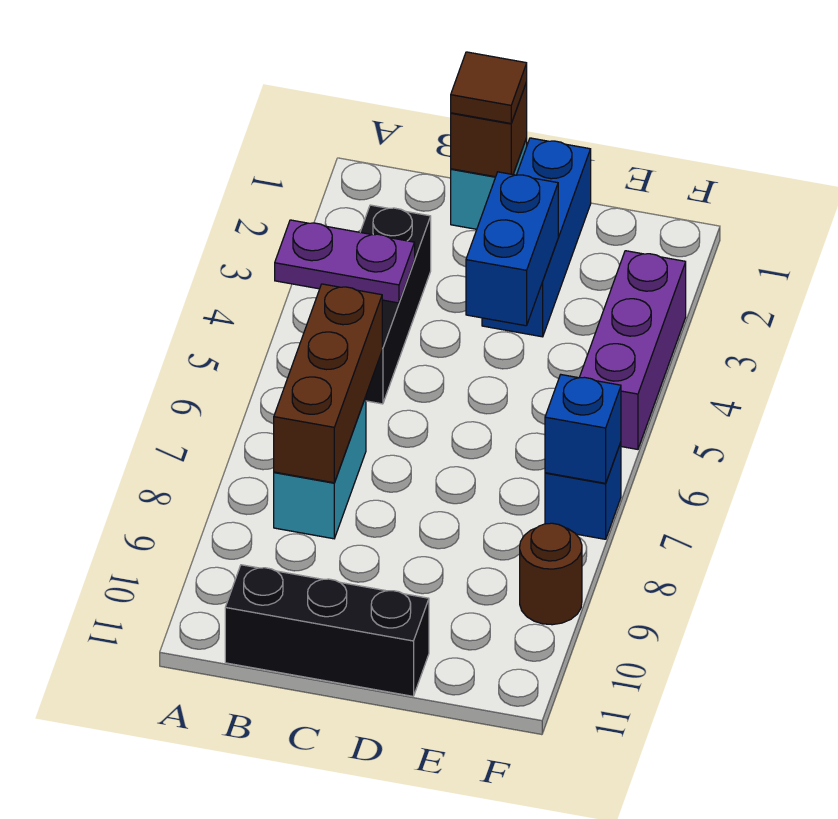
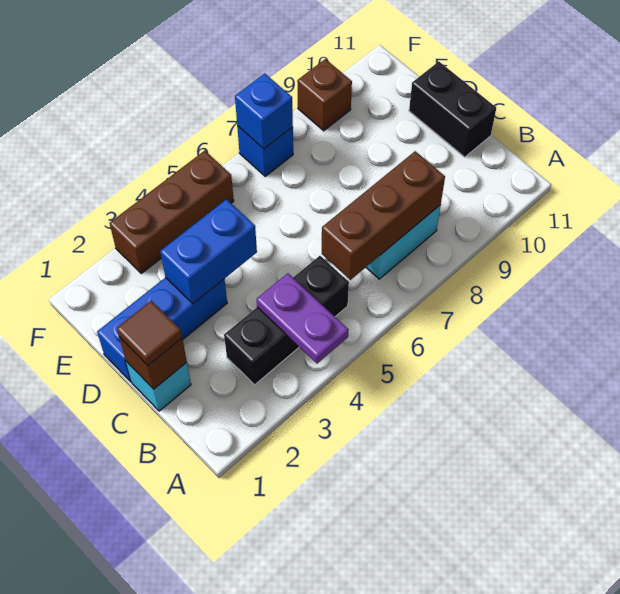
black brick B11:D11 level 1 -> black brick C11:D11 level 1
purple brick F3:F5 level 1 -> brown brick F3:F5 level 1
brown round brick F9 level 1 -> brown brick F9 level 1

